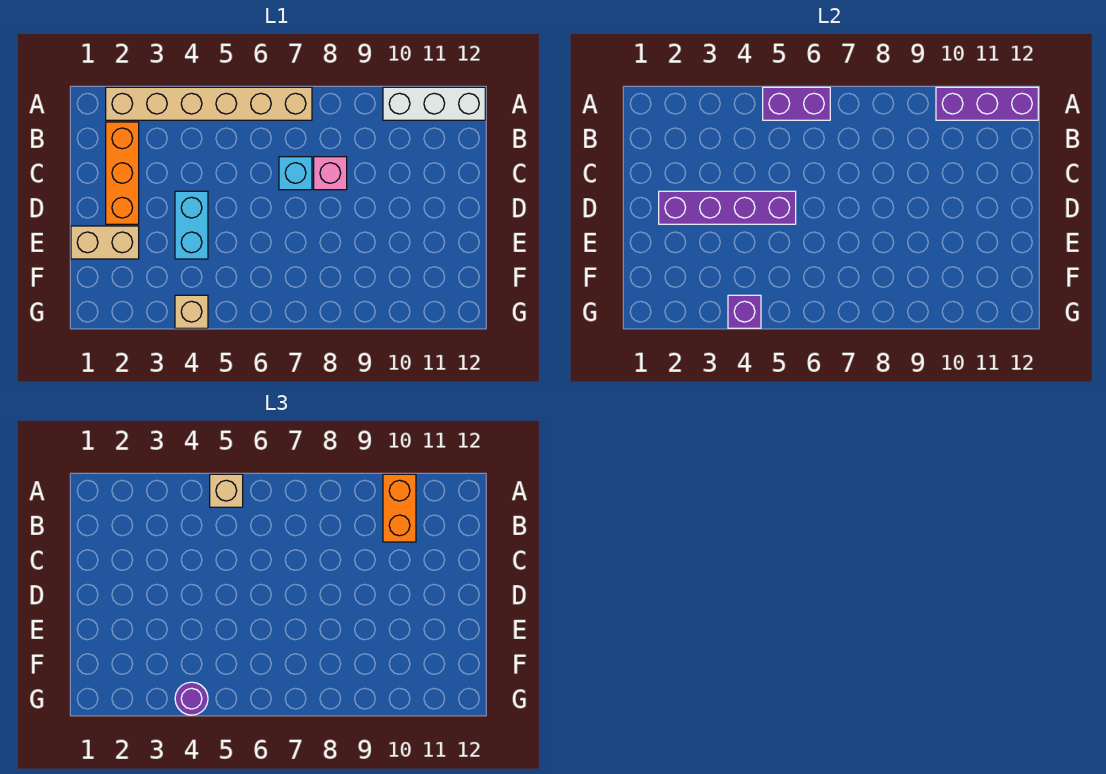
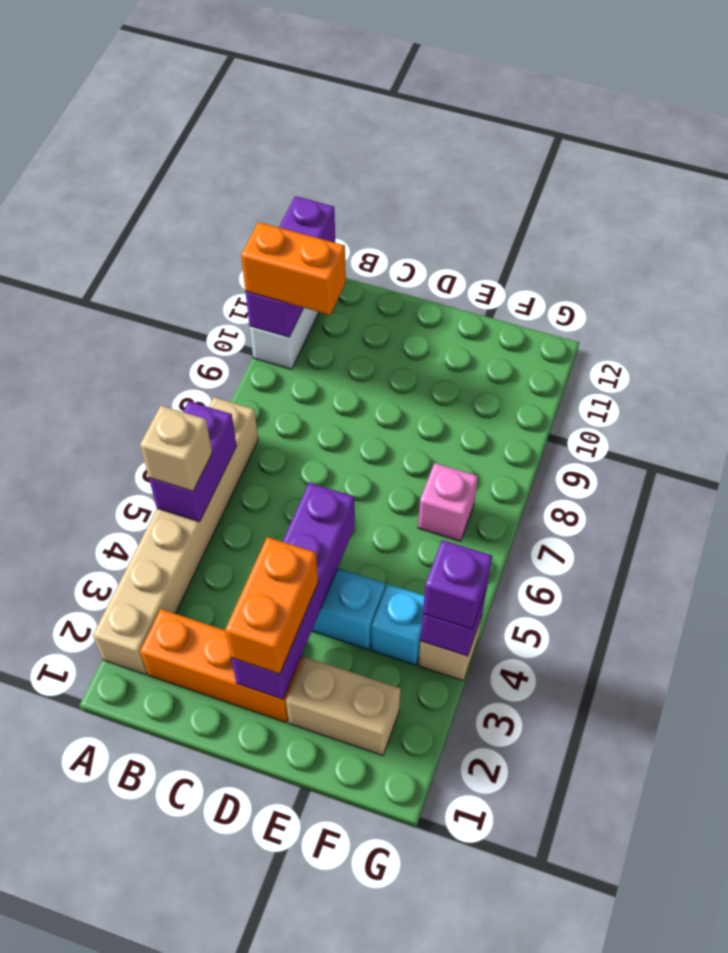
cyan brick C7 level 1 -> cyan brick F4 level 1
pink brick C8 level 1 -> pink brick F7 level 1
none -> orange brick D2:D3 level 3
tan brick E1:E2 level 1 -> tan brick E2:F2 level 1
purple round brick G4 level 3 -> purple brick G4 level 3

